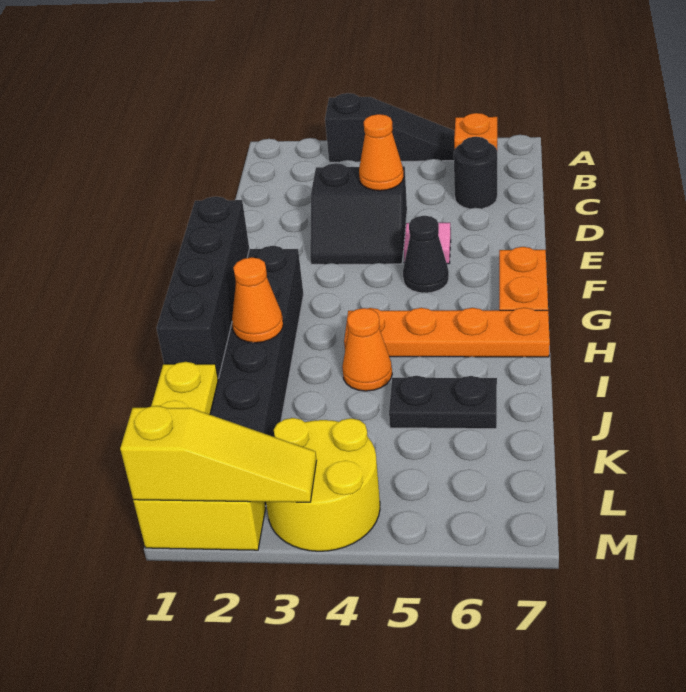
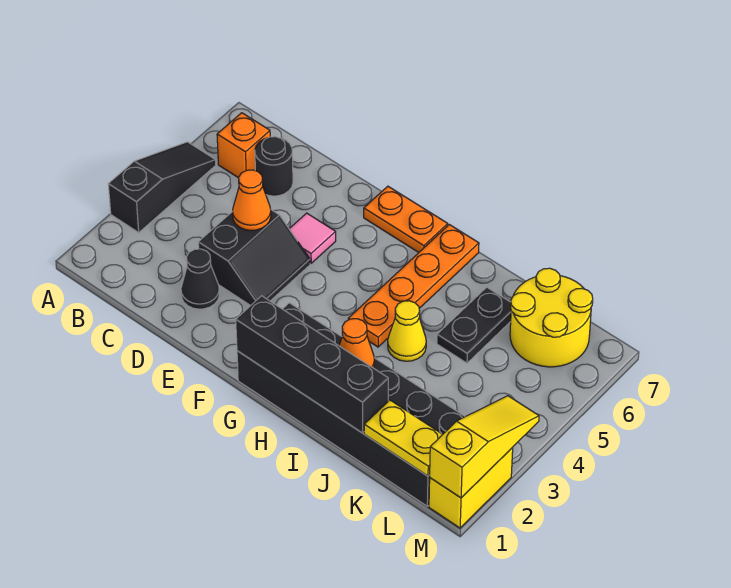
black cone F5 level 1 -> black cone D2 level 1
orange cone I4 level 1 -> yellow cone I4 level 1
yellow round brick L3:M4 level 1 -> yellow round brick K6:L7 level 1

